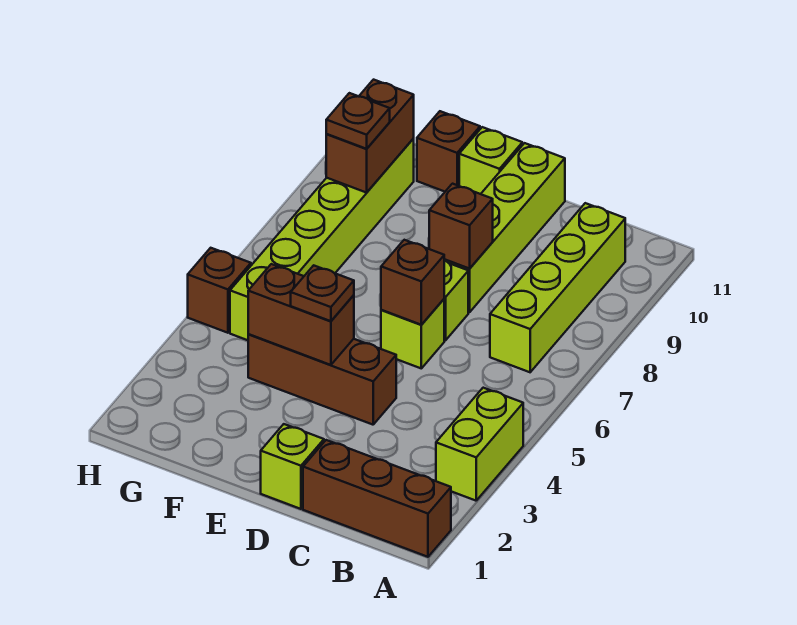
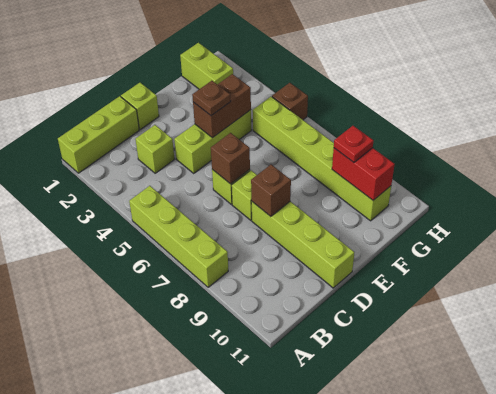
brown brick A1:C1 level 1 -> lime brick A1:C1 level 1
lime brick A3:A4 level 1 -> lime brick G1:G2 level 1
lime brick B7:B10 level 1 -> lime brick A5:A8 level 1
brown brick D4:F4 level 1 -> lime brick D4:F4 level 1
lime brick E11 level 1 -> lime brick C3 level 1
brown brick F11 level 1 -> none
brown brick G9:G10 level 2 -> red brick G9:G10 level 2
brown plate G9 level 3 -> red plate G9 level 3

